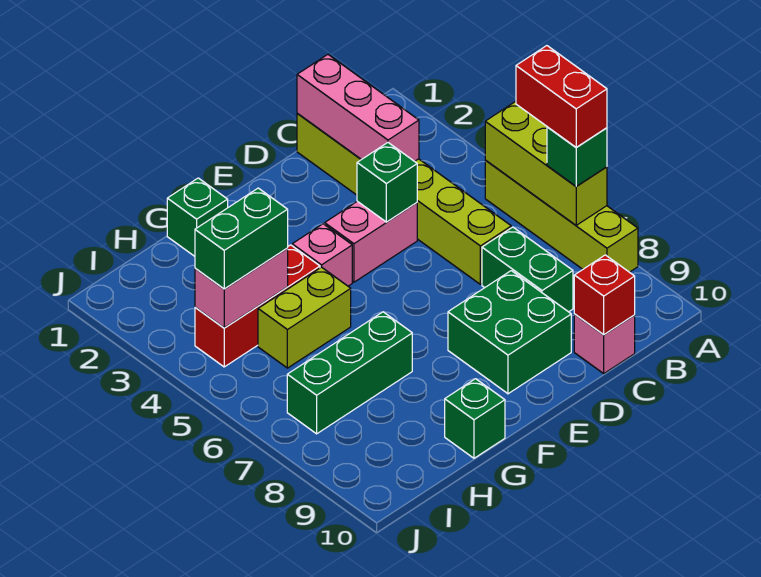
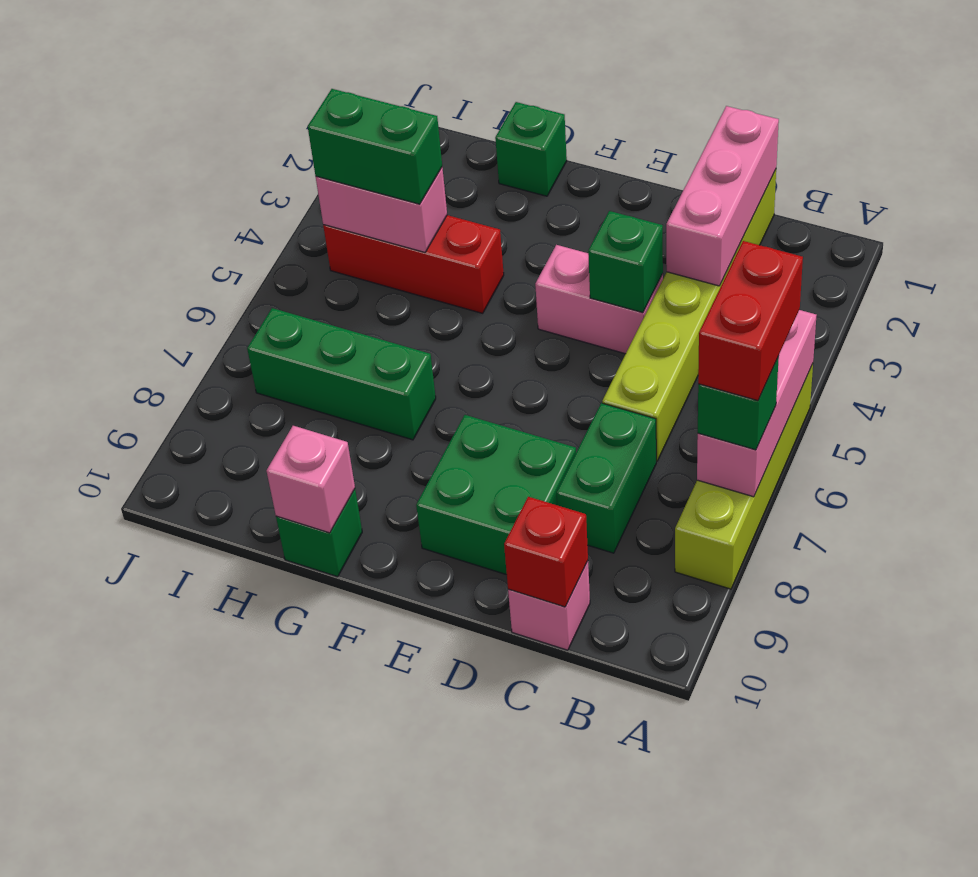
lime brick A5:A7 level 2 -> pink brick A5:A7 level 2
pink brick F4 level 1 -> pink brick G10 level 2
lime brick G5:H5 level 1 -> none

